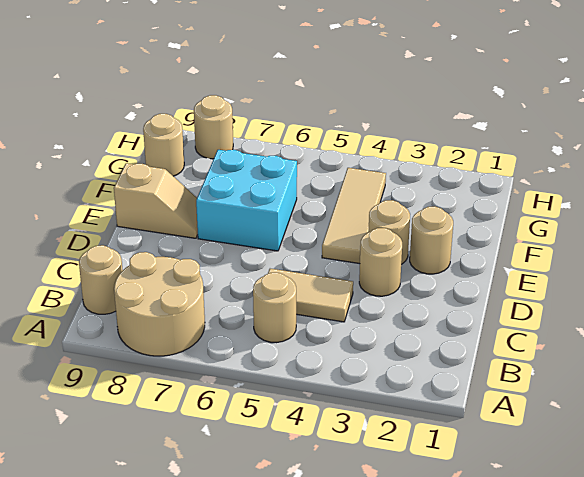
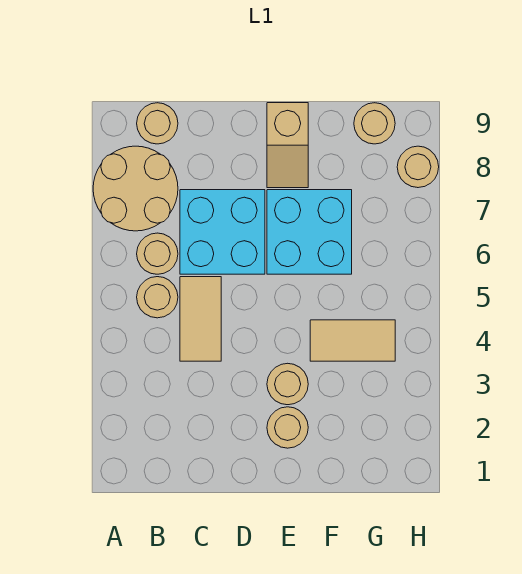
none -> cyan brick C6:D7 level 1
tan round brick D3 level 1 -> tan round brick B6 level 1
tan tile E4:G4 level 1 -> tan tile F4:G4 level 1

